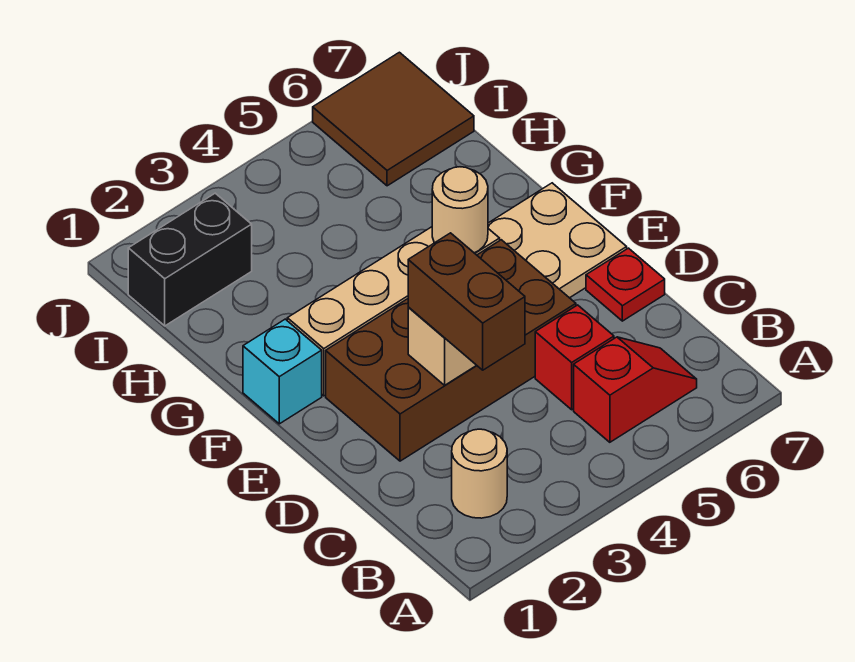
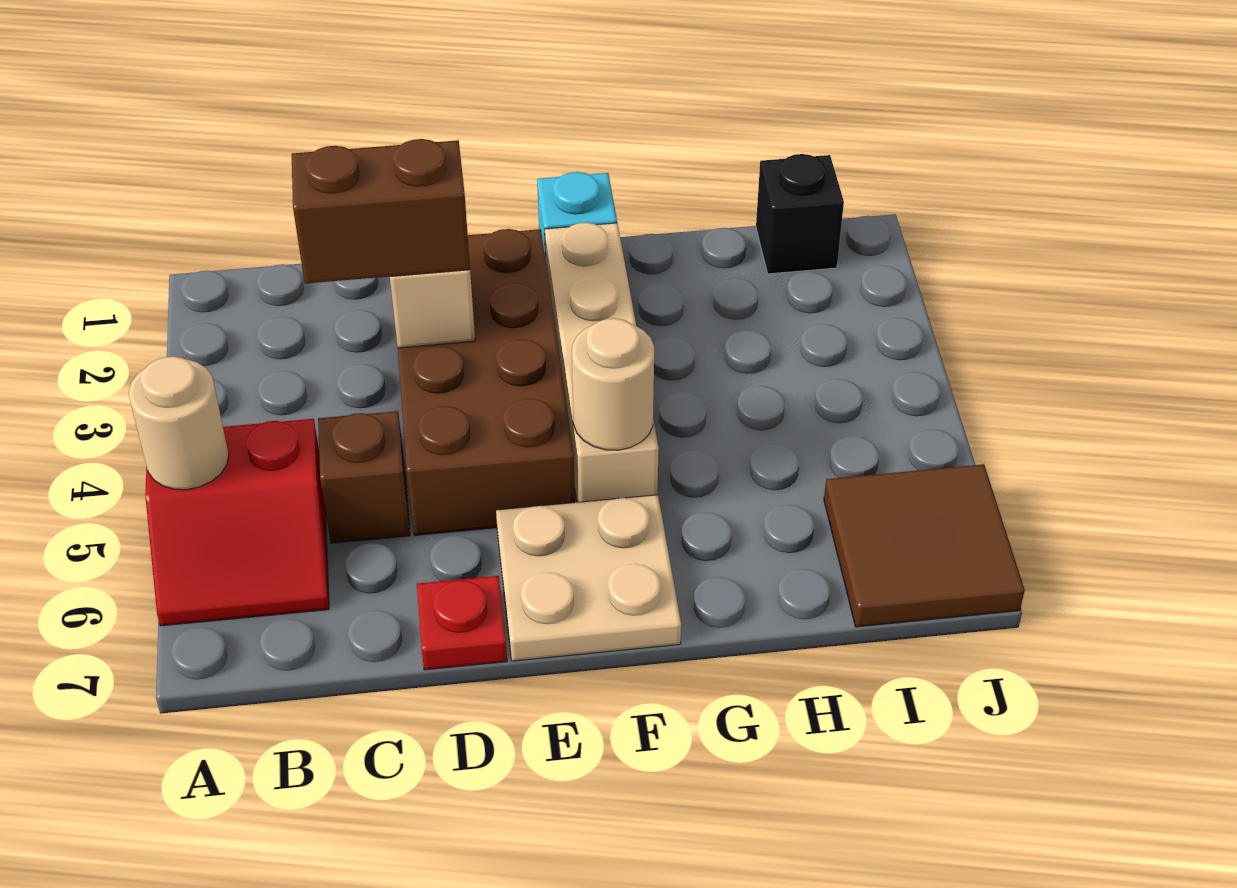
tan round brick B2 level 1 -> tan round brick A5 level 2
red slope B5:B6 level 1 top 5 -> red slope A5:B6 level 1 top 5
red brick C5 level 1 -> brown brick C5 level 1
black brick I1:I2 level 1 -> black brick I1 level 1

